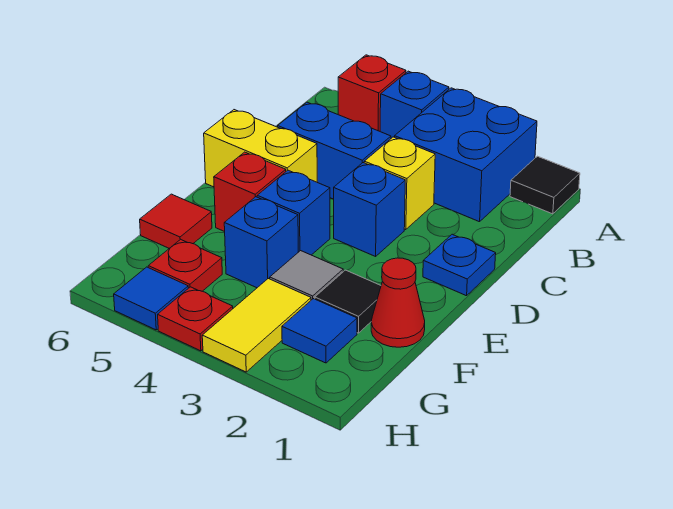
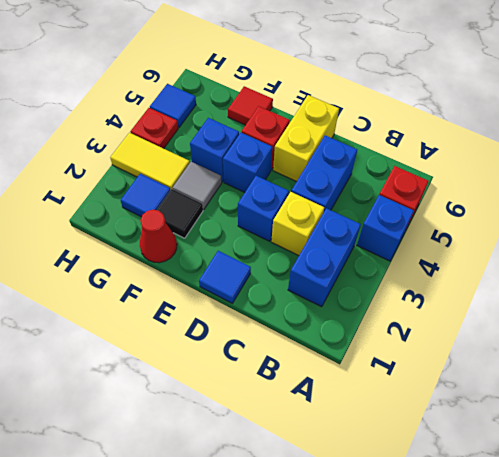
black tile A1 level 1 -> none
blue brick A2:B3 level 1 -> blue brick B2:B3 level 1
blue plate D1 level 1 -> blue tile D1 level 1
red plate G5 level 1 -> none

